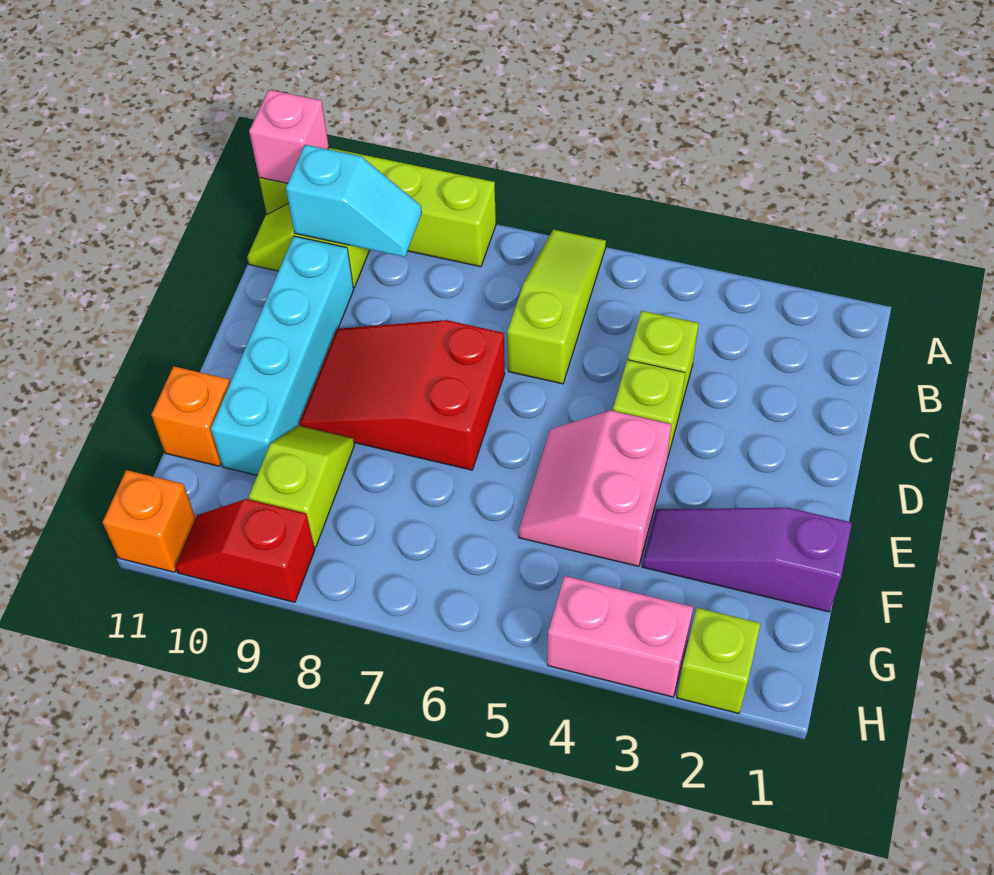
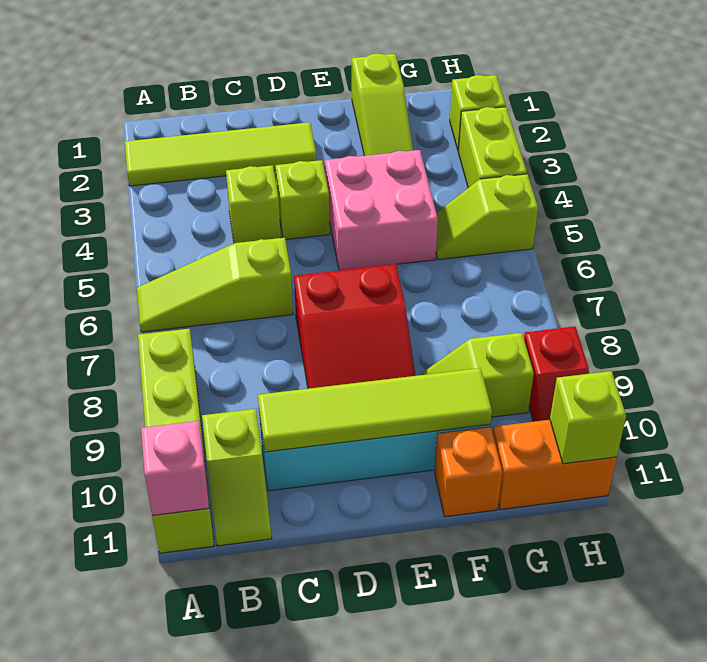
none -> lime tile A2:D2 level 1
cyan slope B9:B10 level 2 top 10 -> none
none -> lime tile C10:F10 level 2
pink slope E4:F5 level 1 top 4 -> pink brick E4:F5 level 1
purple slope F1:F3 level 1 top 1 -> lime slope F1:F3 level 1 top 1
none -> lime slope G5:H5 level 1 top H
pink brick H3:H4 level 1 -> lime brick H3:H4 level 1
orange brick H11 level 1 -> orange brick G11:H11 level 1
none -> lime brick H11 level 2

